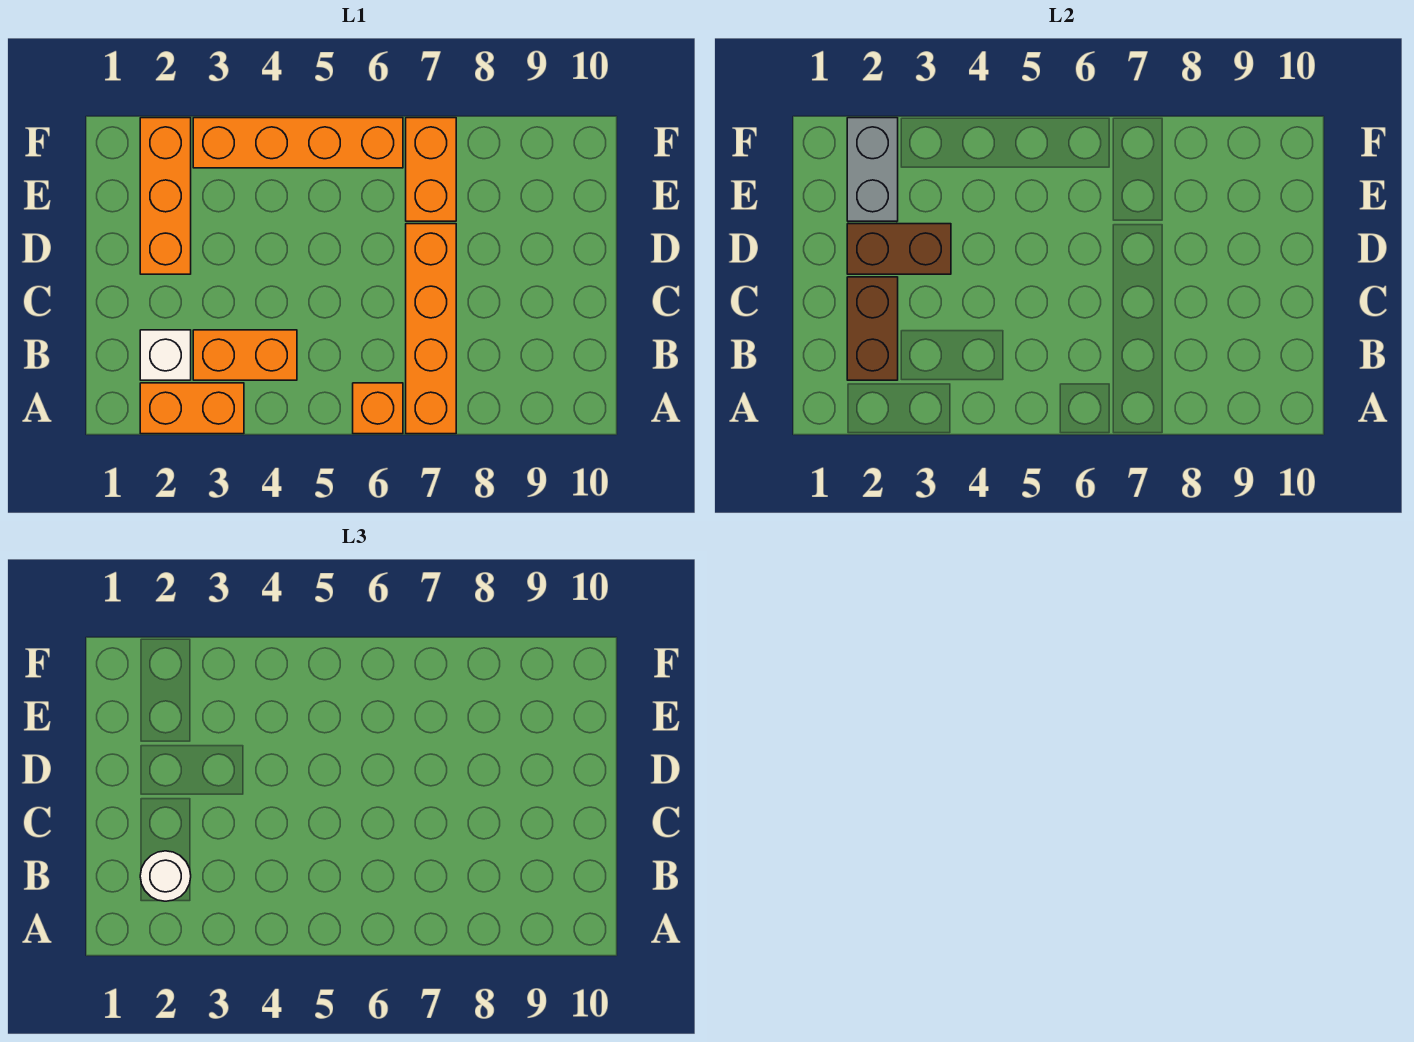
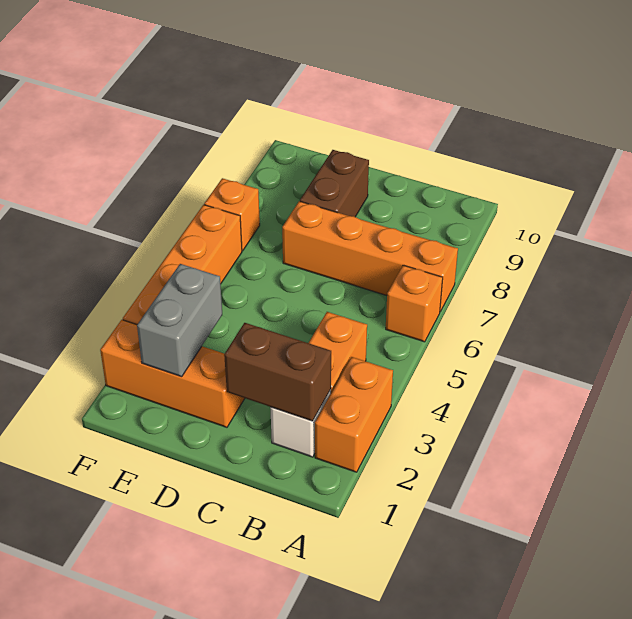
white round brick B2 level 3 -> none
brown brick D2:D3 level 2 -> brown brick D8:D9 level 1
grey brick E2:F2 level 2 -> grey brick E2:E3 level 2
orange brick E7:F7 level 1 -> orange brick F7 level 1

